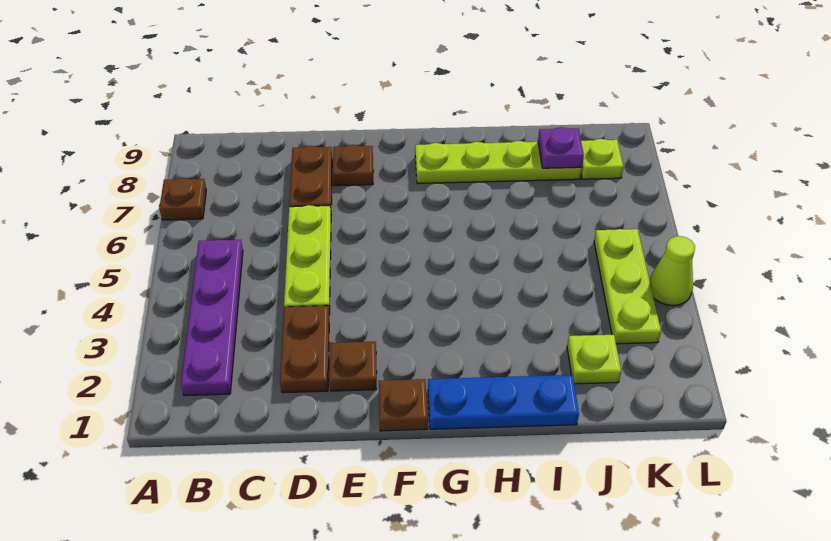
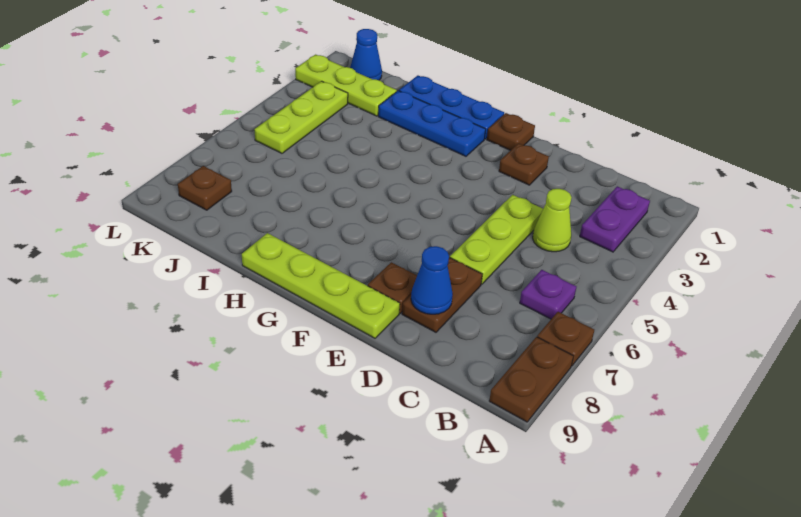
purple plate B2:B5 level 1 -> purple plate B2:B3 level 1
brown plate D2:D3 level 1 -> brown plate A8:A9 level 1
none -> blue cone D8 level 2
none -> blue plate G2:I2 level 1
lime plate G8:J8 level 1 -> lime plate E9:H9 level 1
lime plate J2 level 1 -> lime plate J2:L2 level 1
purple plate J8 level 2 -> purple plate B6 level 1
none -> blue cone K1 level 1
lime plate K8 level 1 -> brown plate K8 level 1
lime cone L4 level 1 -> lime cone C4 level 1

